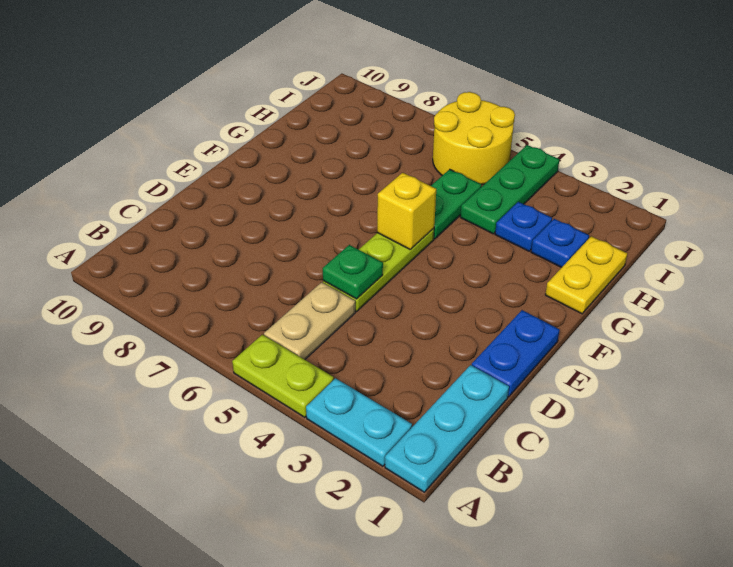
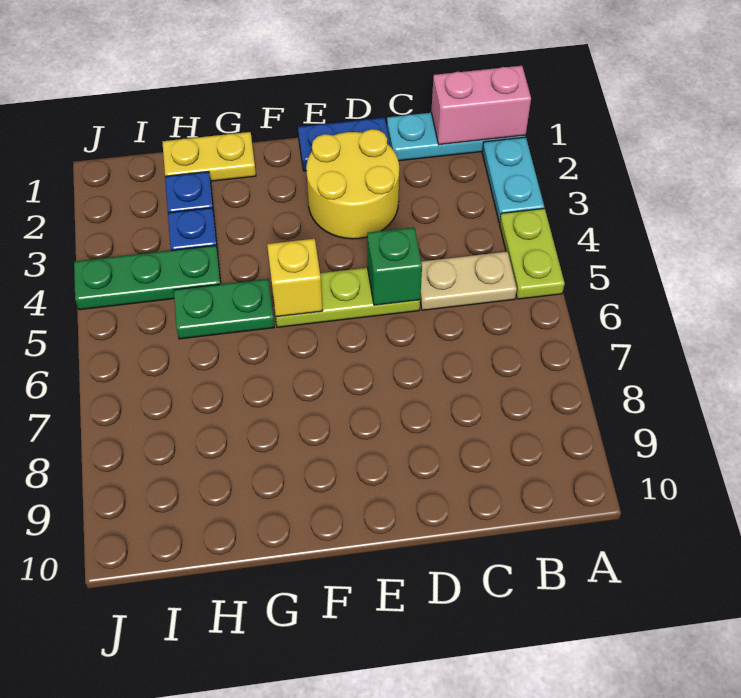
none -> pink brick A1:B1 level 2
green plate D5 level 2 -> green brick D5 level 2
yellow round brick I5:J6 level 1 -> yellow round brick D2:E3 level 1

